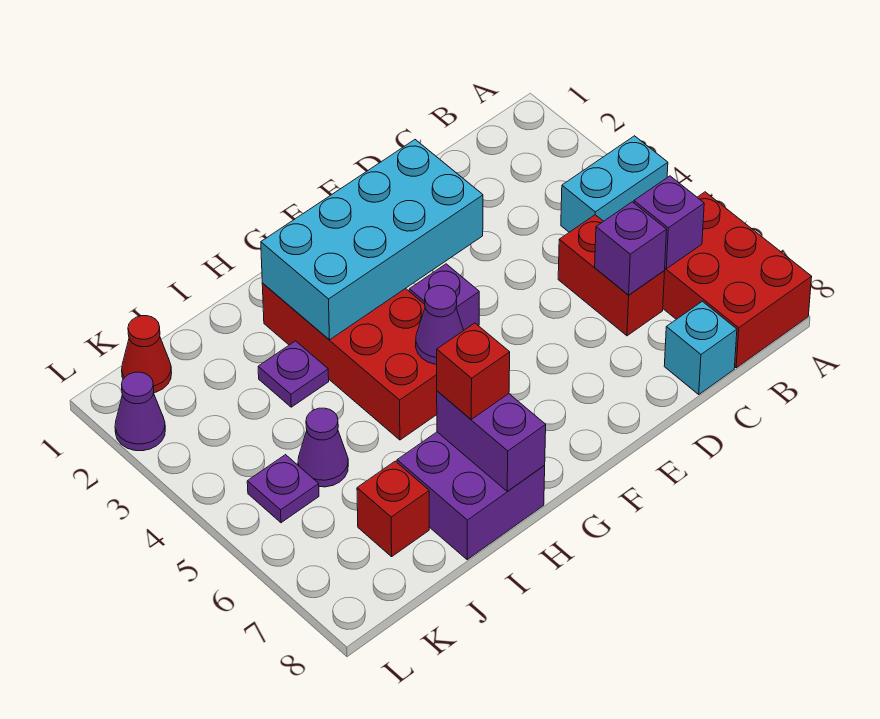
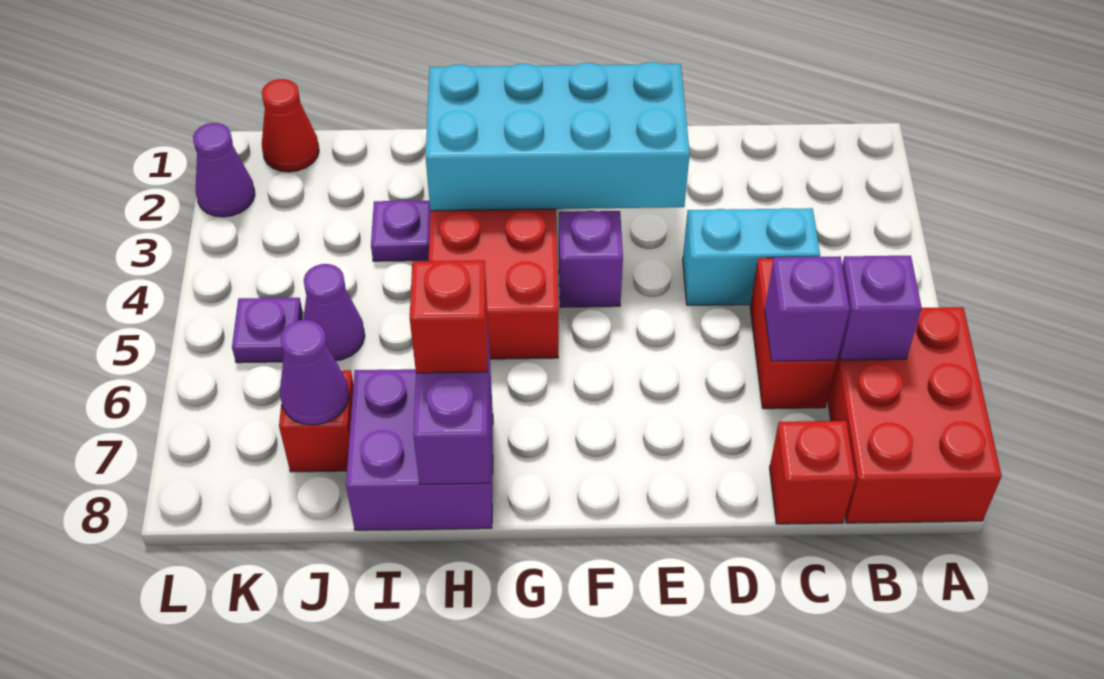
cyan brick A4:B4 level 1 -> cyan brick C4:D4 level 1
cyan brick C8 level 1 -> red brick C8 level 1
purple cone G5 level 2 -> purple cone J7 level 2

